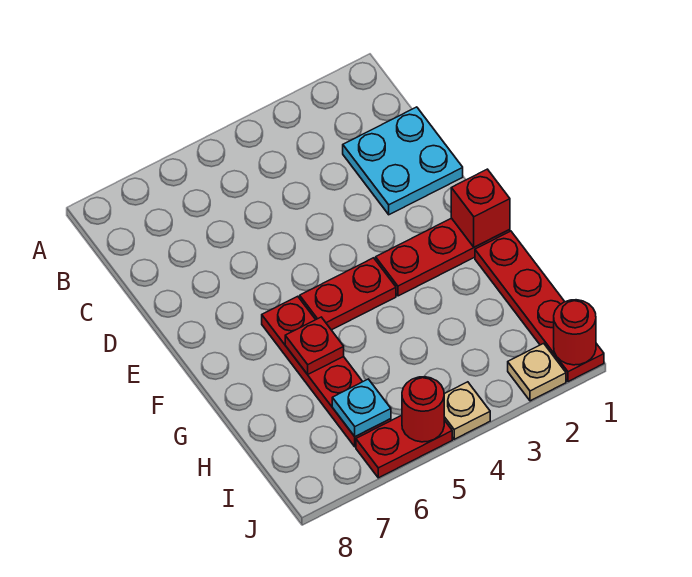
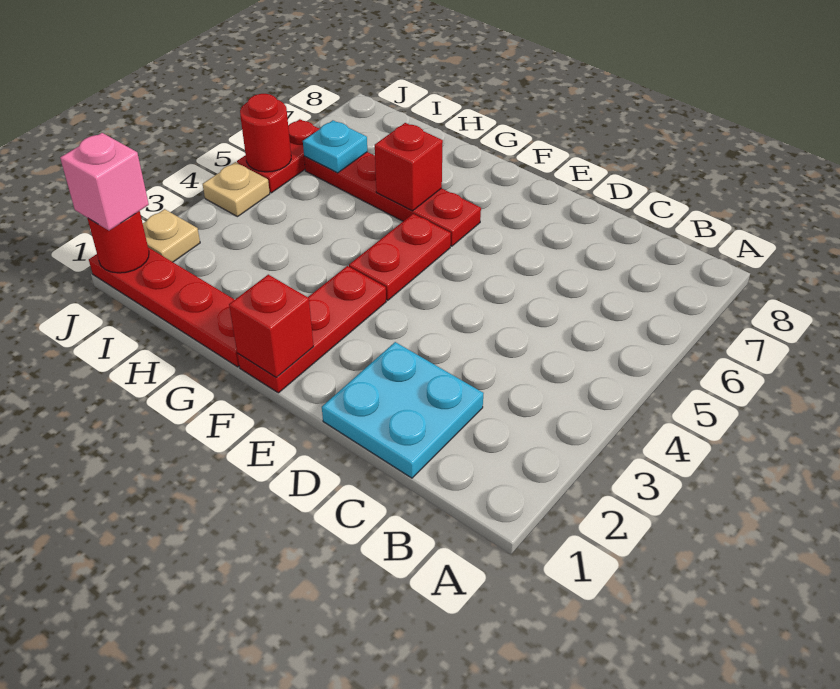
red plate G6 level 2 -> red brick G6 level 2
none -> pink brick J1 level 3

